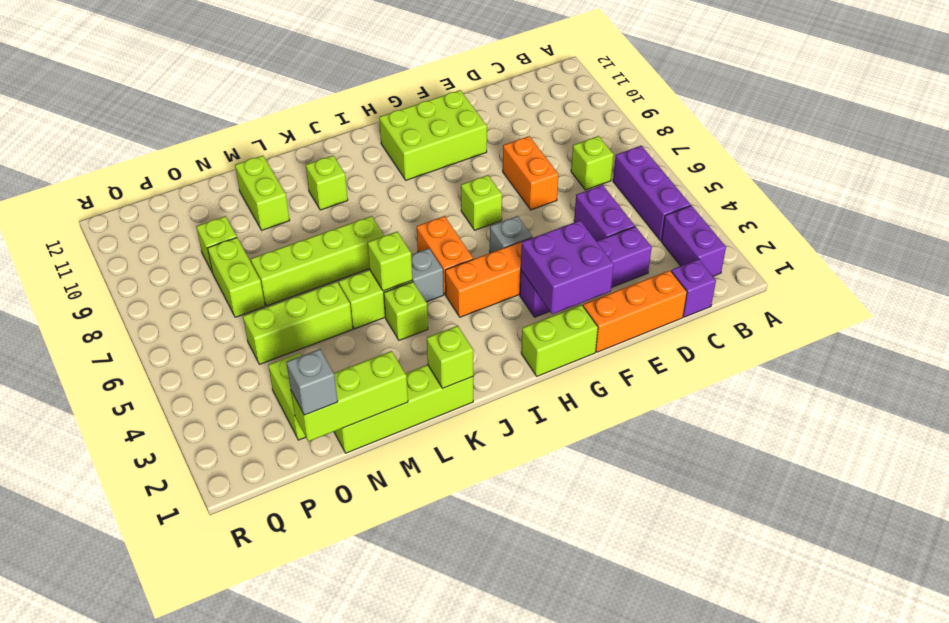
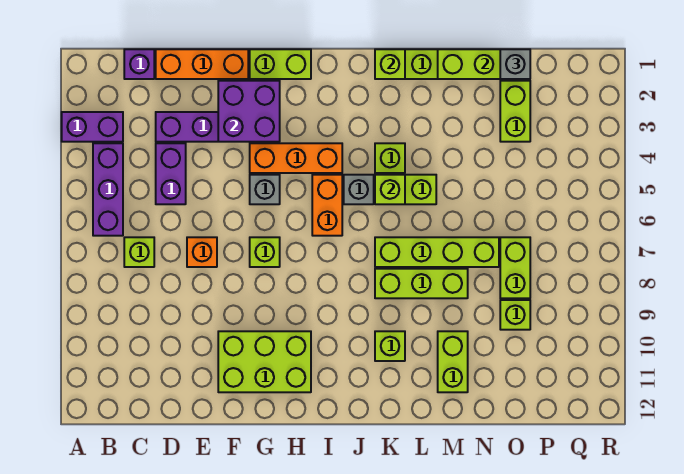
purple brick B2:B3 level 1 -> purple brick A3:B3 level 1
orange brick E7:E8 level 1 -> orange brick E7 level 1
lime brick M5:O5 level 1 -> lime brick K8:M8 level 1

